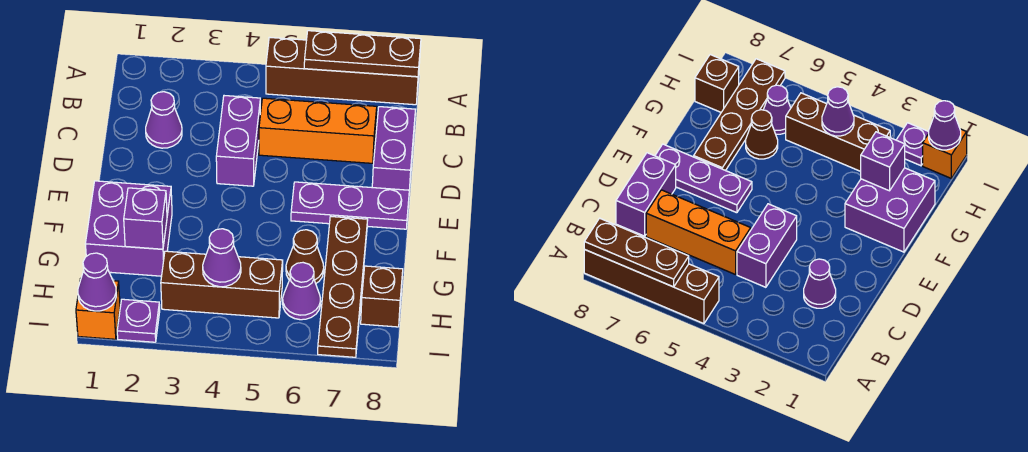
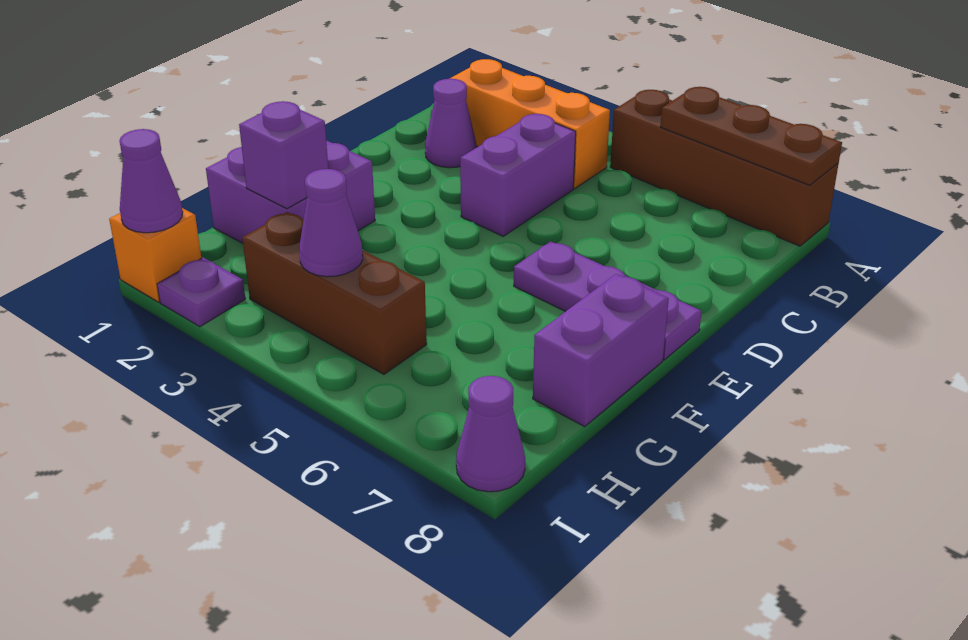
orange brick C5:C7 level 1 -> orange brick B2:B4 level 1
purple brick C8:D8 level 1 -> purple brick F8:G8 level 1
brown plate F7:I7 level 1 -> none
brown cone G6 level 1 -> none
purple cone H6 level 1 -> purple cone I8 level 1
brown brick H8 level 1 -> none

